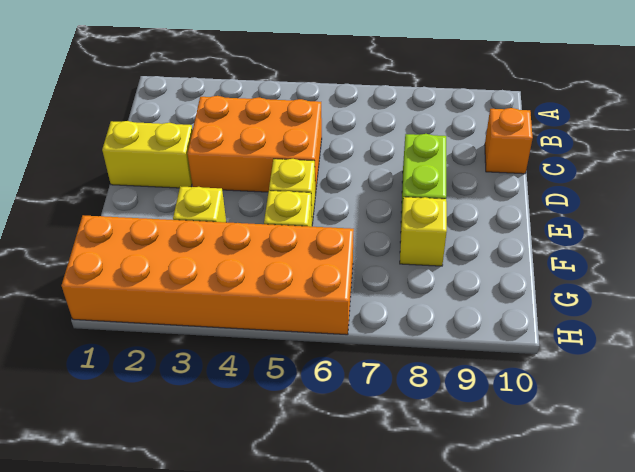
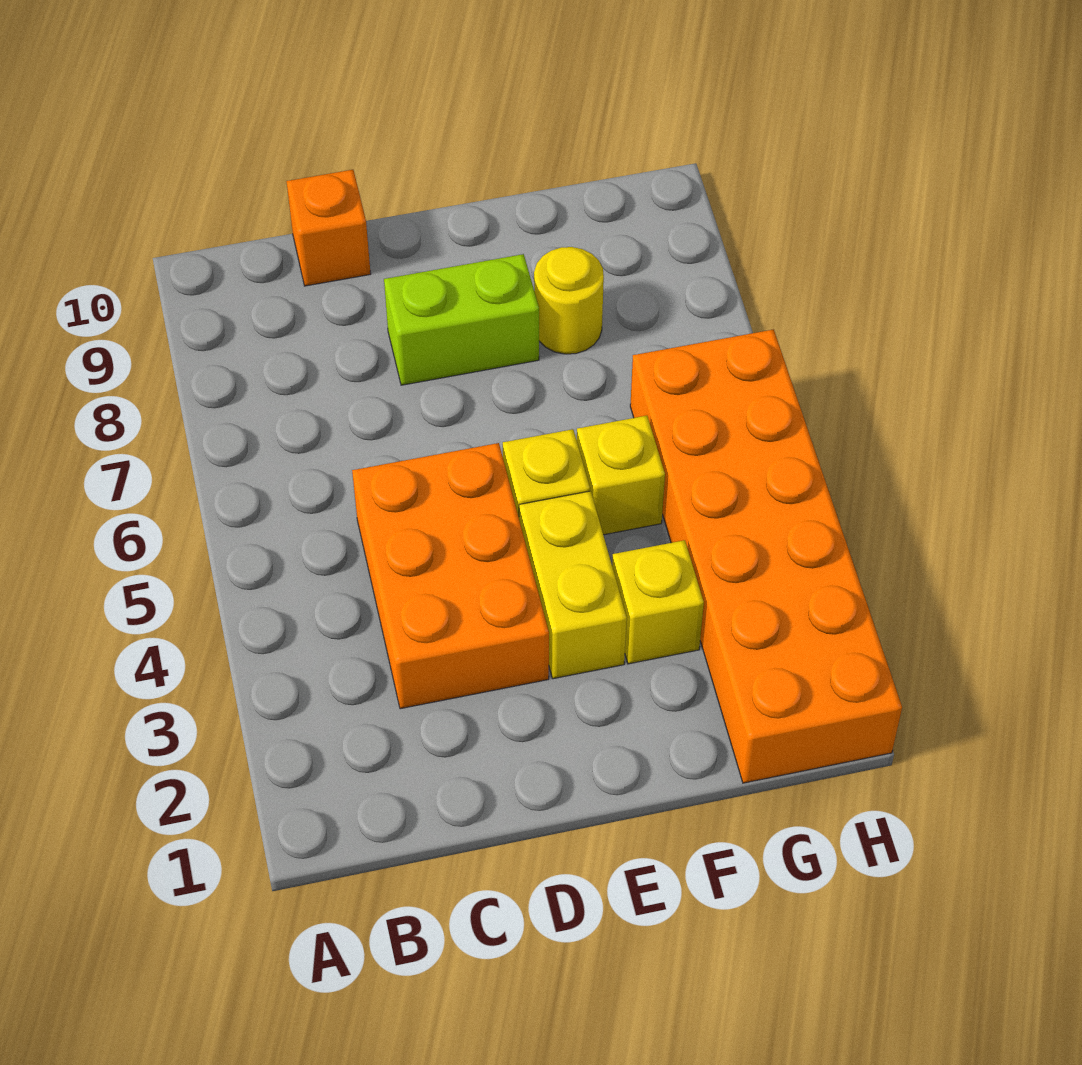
yellow brick D1:D2 level 1 -> yellow brick E3:E4 level 1
yellow brick F8 level 1 -> yellow round brick F8 level 1

